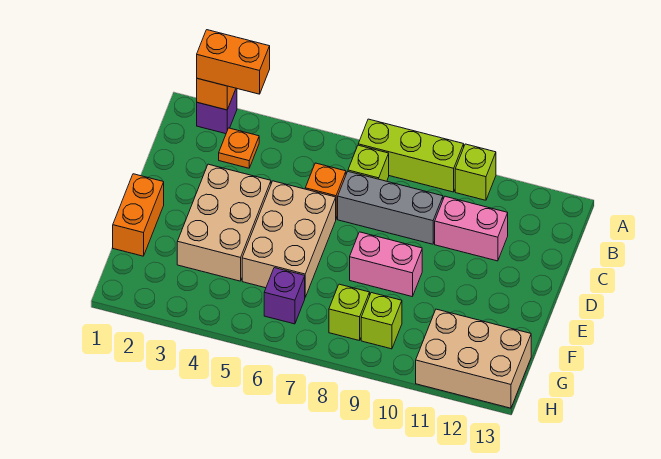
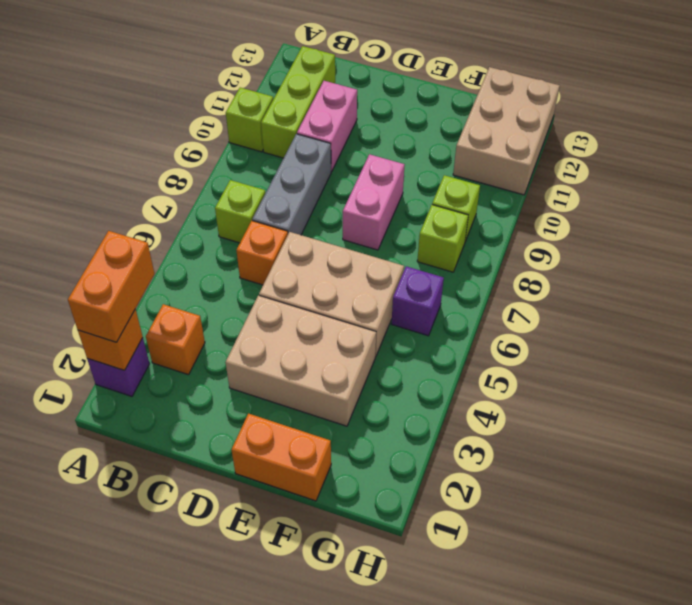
lime brick A7:A9 level 1 -> lime brick B10:B12 level 1
orange plate B3 level 1 -> orange brick B3 level 1

